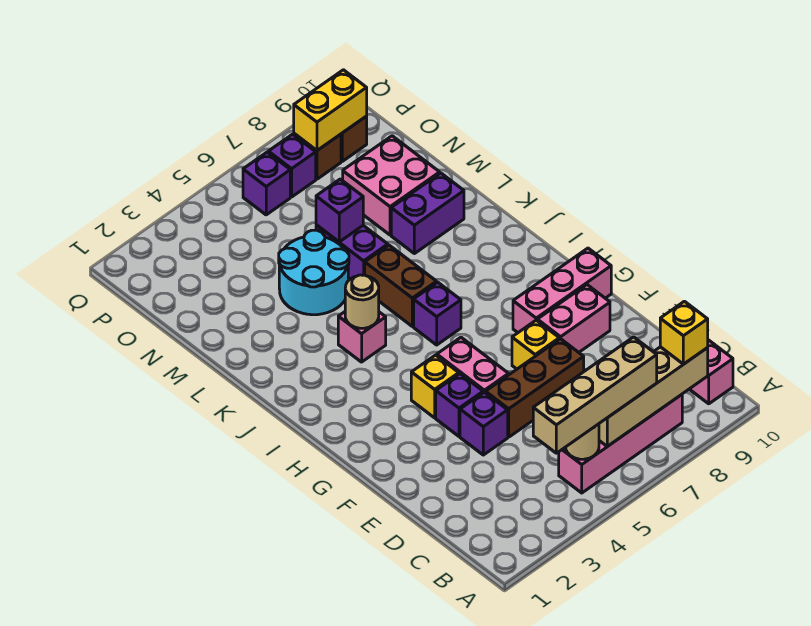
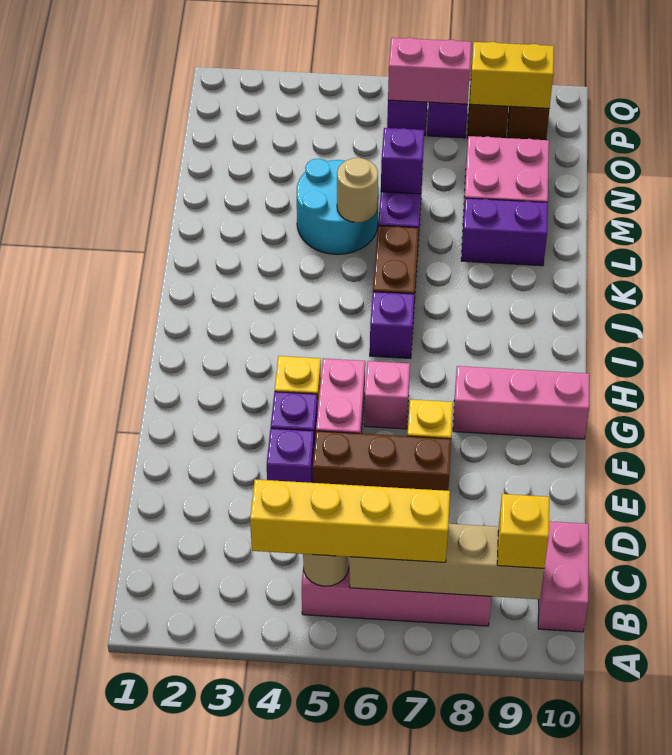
tan brick B4:B7 level 3 -> yellow brick B4:B7 level 3
pink brick F8:F9 level 1 -> pink brick P6:P7 level 2
pink brick J4 level 1 -> pink brick G6 level 1
tan round brick J4 level 2 -> tan round brick L5 level 2

